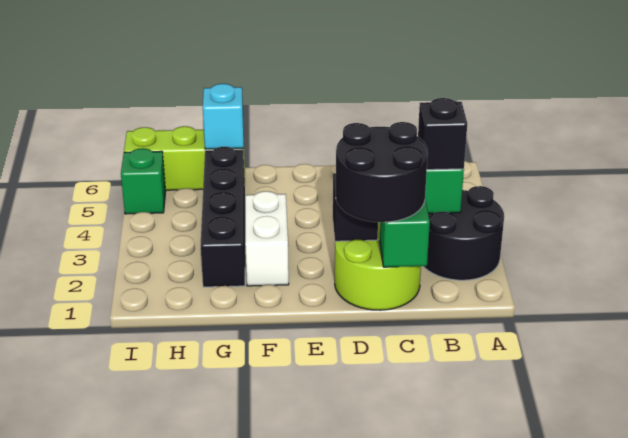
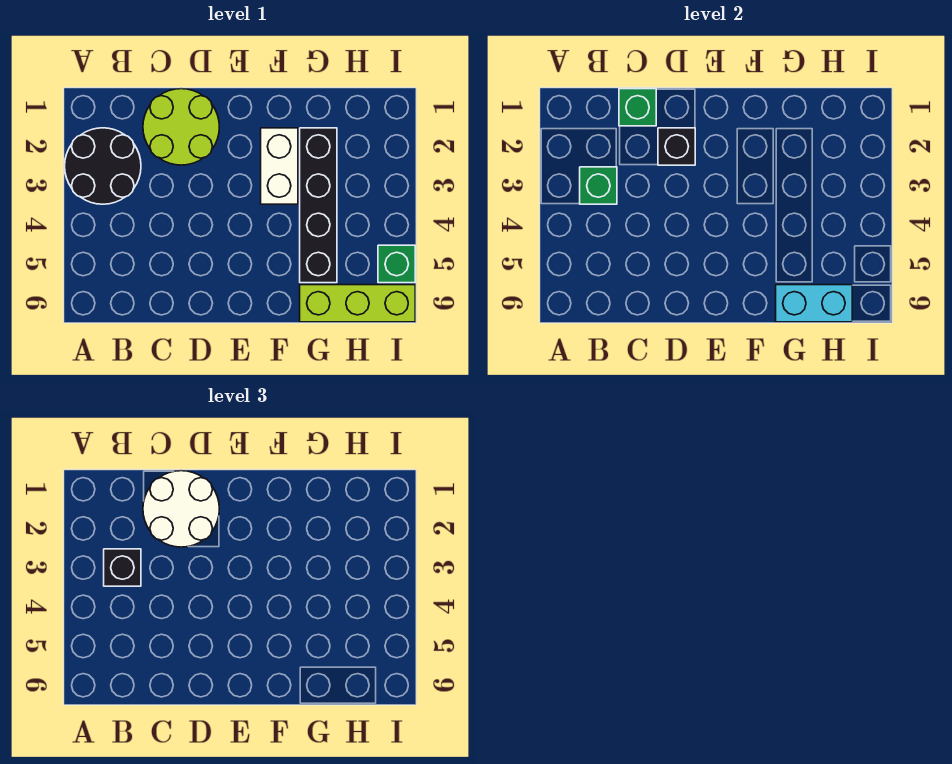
black round brick C1:D2 level 3 -> white round brick C1:D2 level 3
cyan brick G6 level 2 -> cyan brick G6:H6 level 2

